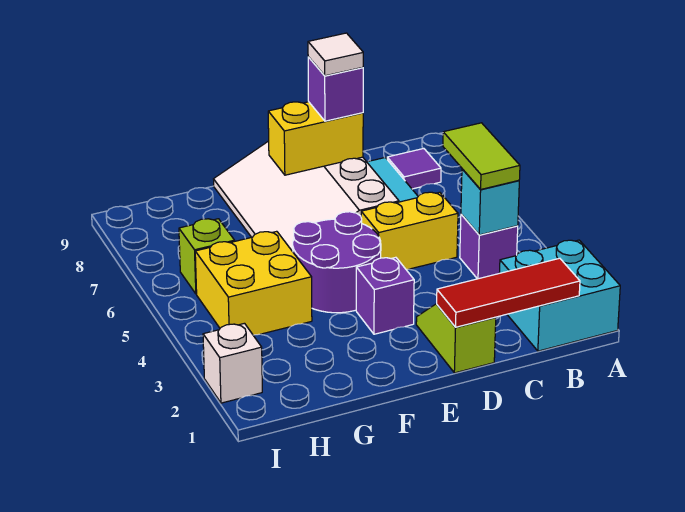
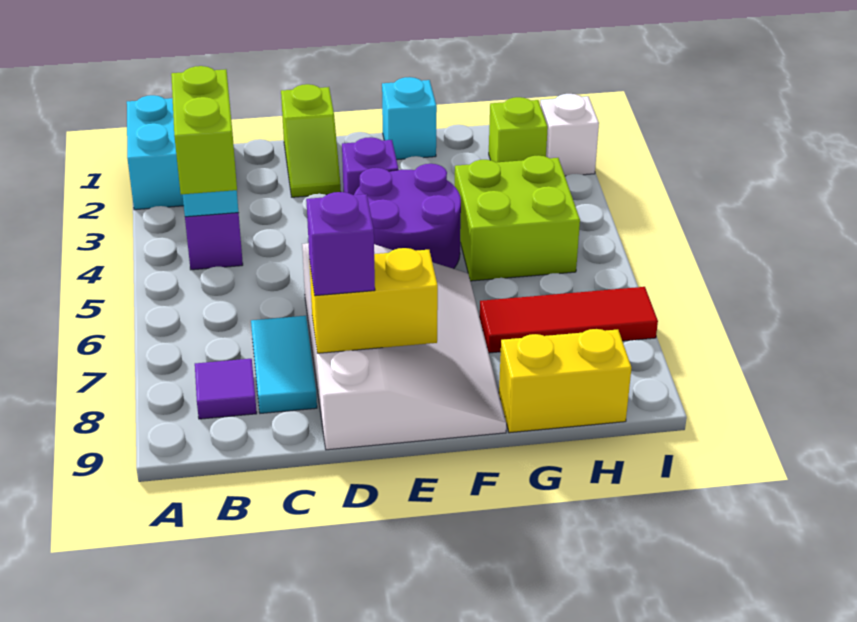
red tile B1:D1 level 2 -> red tile G7:I7 level 1
lime tile B4:B5 level 3 -> lime brick B4:B5 level 3
yellow brick C5:D5 level 1 -> yellow brick G9:H9 level 1
white tile D8 level 4 -> none
none -> cyan brick F1 level 1
yellow brick G4:H5 level 1 -> lime brick G4:H5 level 1
lime brick H6 level 1 -> lime brick H2 level 1

